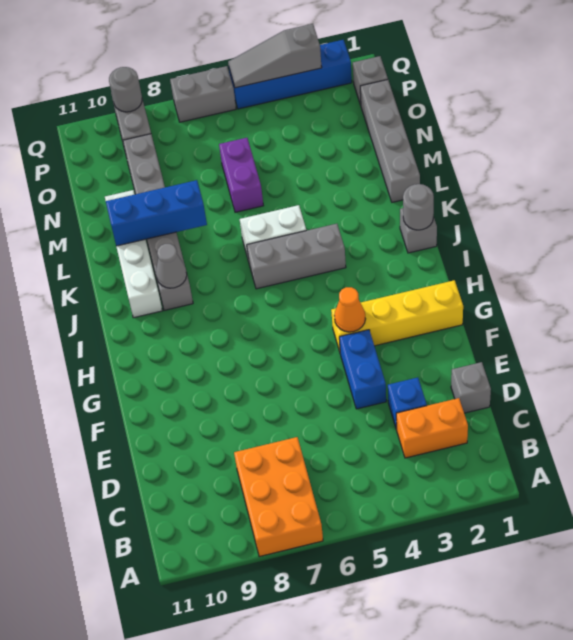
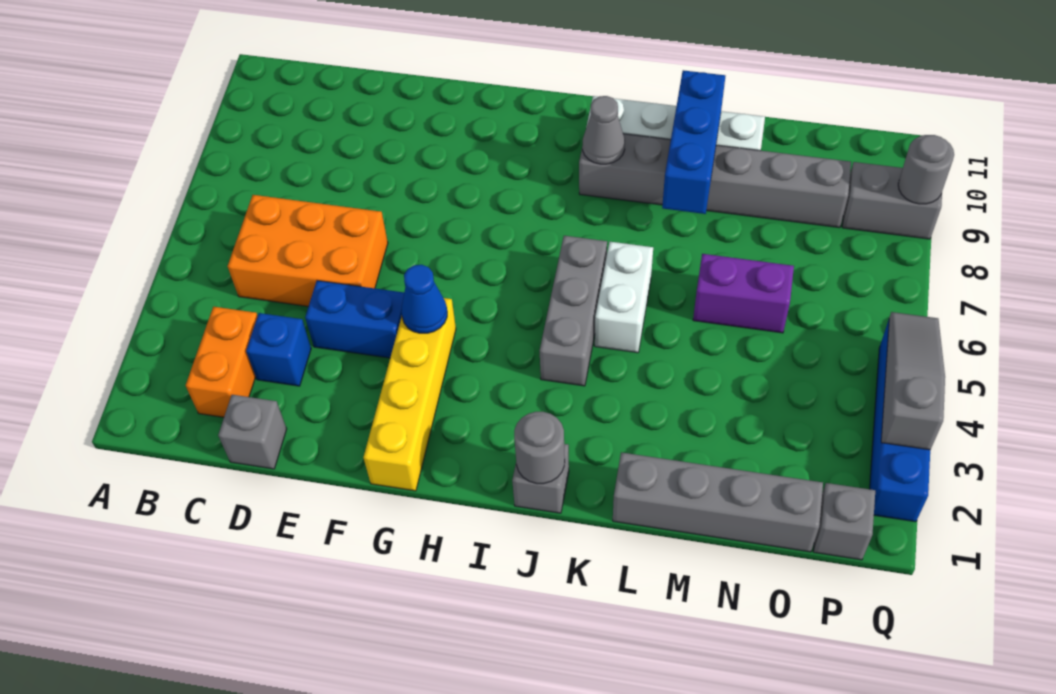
orange brick A7:C8 level 1 -> orange brick C5:E6 level 1
orange cone G4 level 2 -> blue cone G4 level 2
grey brick Q6:Q7 level 1 -> none

